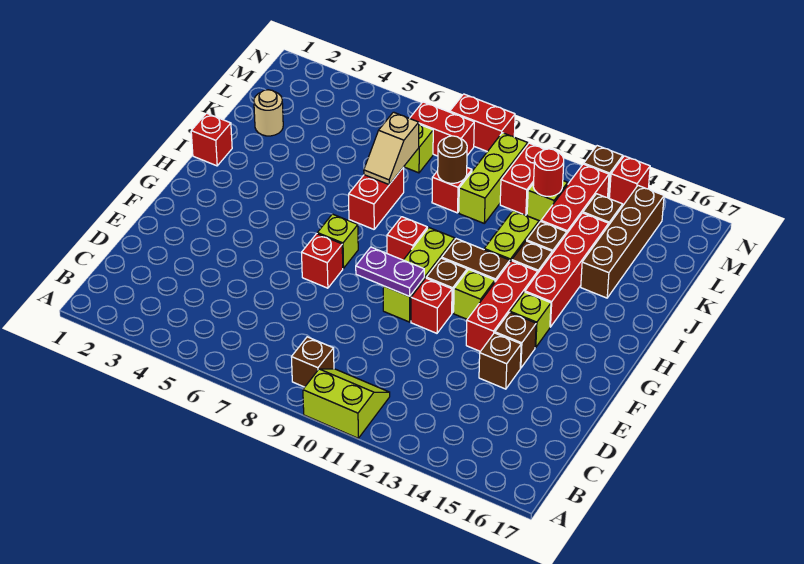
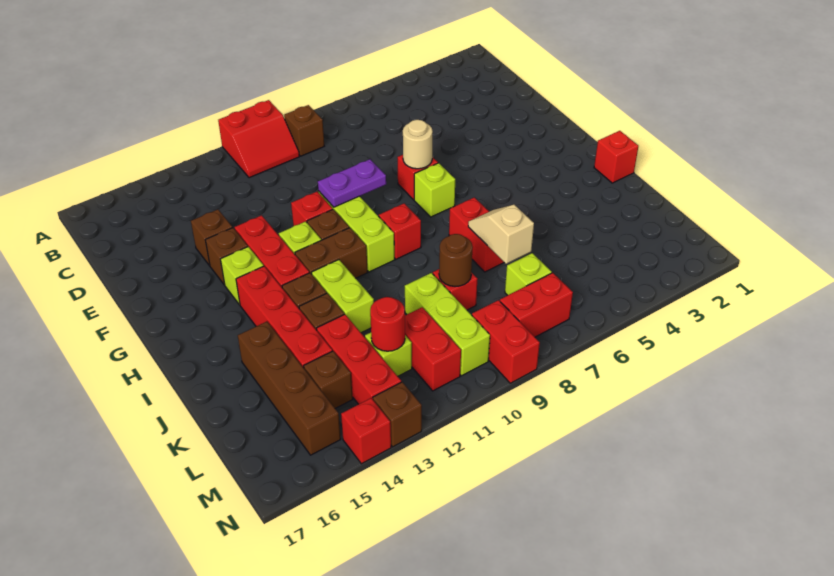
lime slope A10:B11 level 1 top A -> red slope A10:B11 level 1 top A
tan round brick K2 level 1 -> tan round brick F7 level 2
red brick N8:N9 level 1 -> red brick M9:N9 level 1

